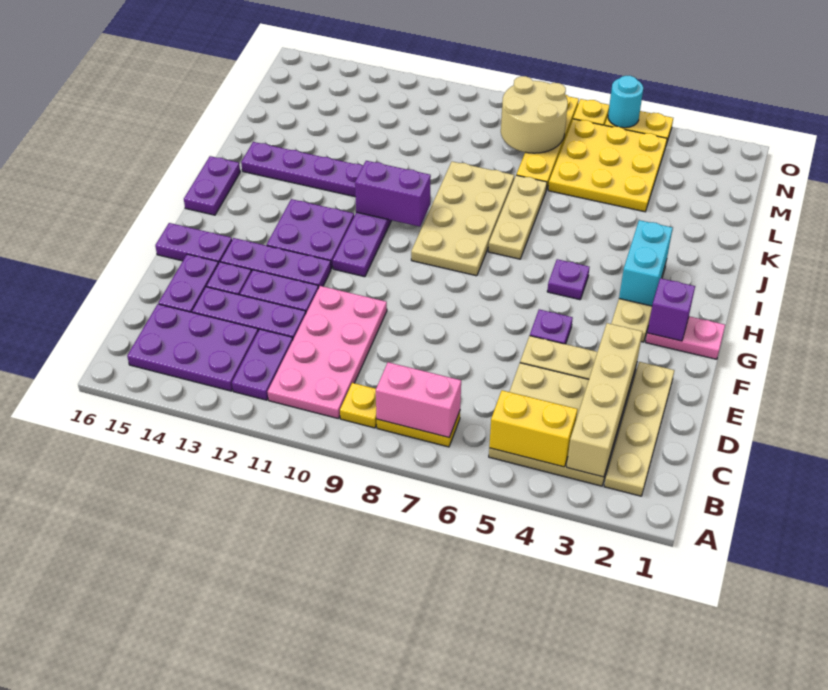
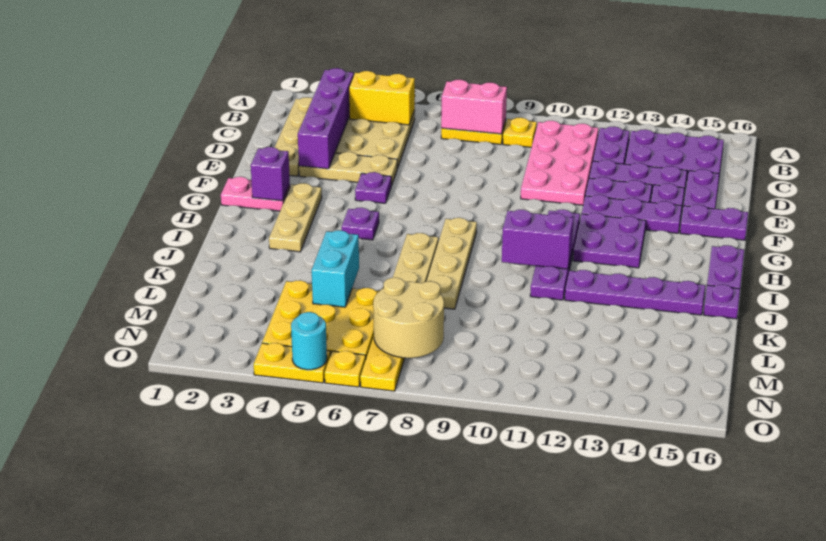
tan brick B3:E3 level 2 -> purple brick B3:E3 level 2
cyan brick H3:I3 level 2 -> cyan brick K5:L5 level 2
tan plate H8:K9 level 1 -> tan plate H8:K8 level 1
none -> purple plate J16 level 1

